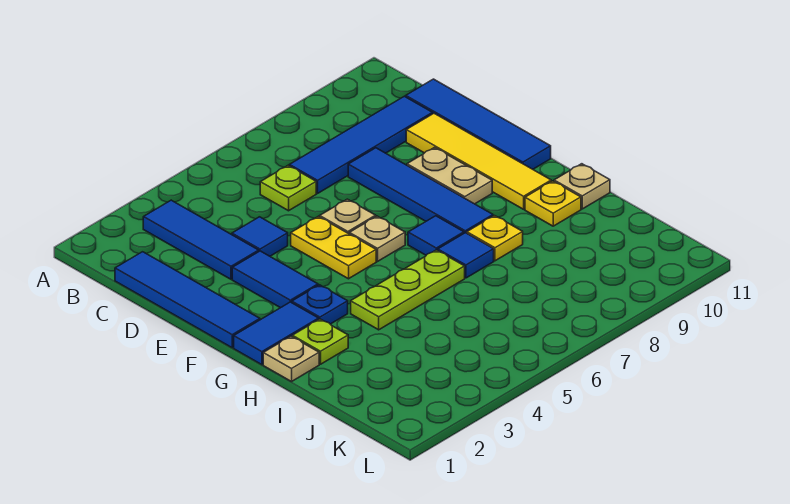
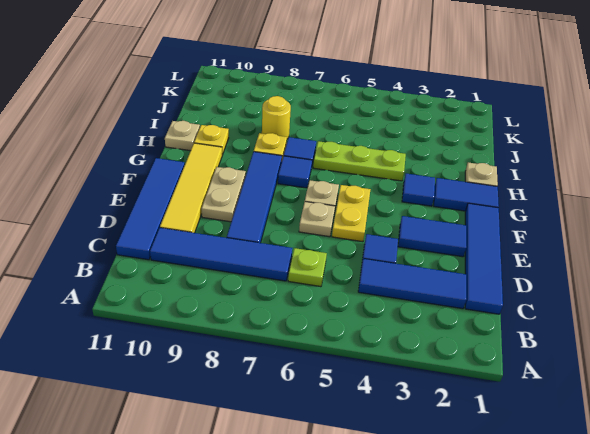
blue tile B3:D3 level 1 -> blue tile C2:C4 level 1
blue tile E3:F3 level 1 -> blue tile E2:E3 level 1
blue plate G3 level 1 -> blue tile G3 level 1
lime plate H2 level 1 -> none
none -> yellow round brick I8 level 1

